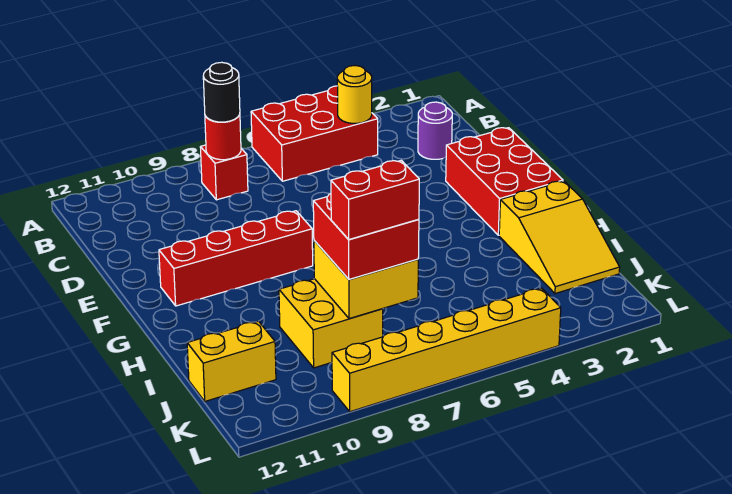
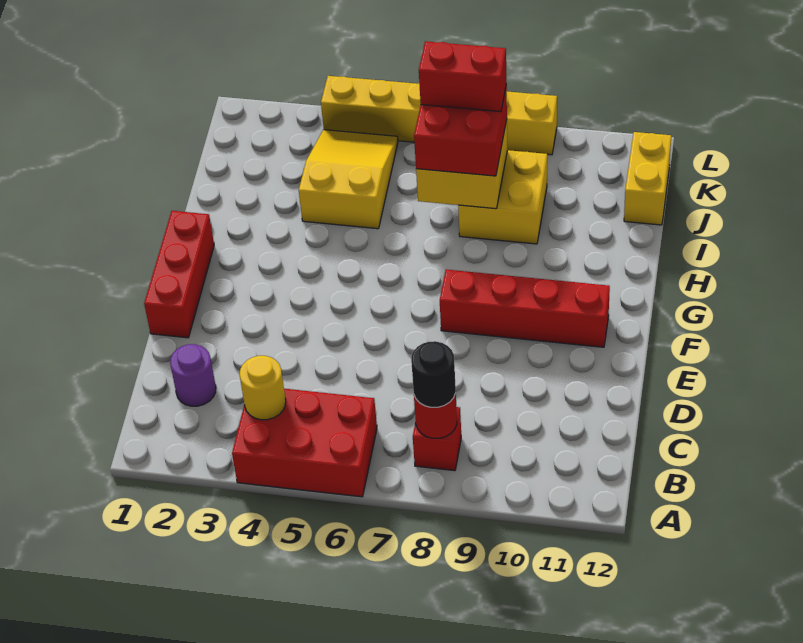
red brick E1:G2 level 1 -> red brick E1:G1 level 1
yellow slope H1:J2 level 1 top H -> yellow slope I4:K5 level 1 top I
yellow brick J11:J12 level 1 -> yellow brick J12:K12 level 1

